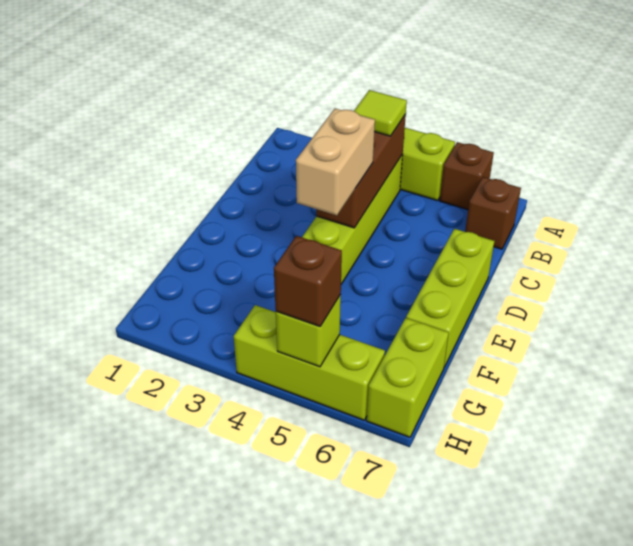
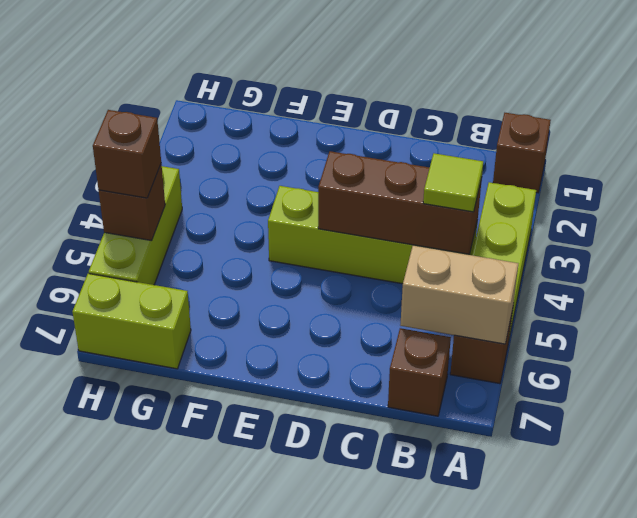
none -> brown brick A1 level 1
tan brick D4:E4 level 3 -> tan brick A6:B6 level 2
lime brick D7:F7 level 1 -> none
lime brick H5 level 2 -> brown brick H5 level 2

